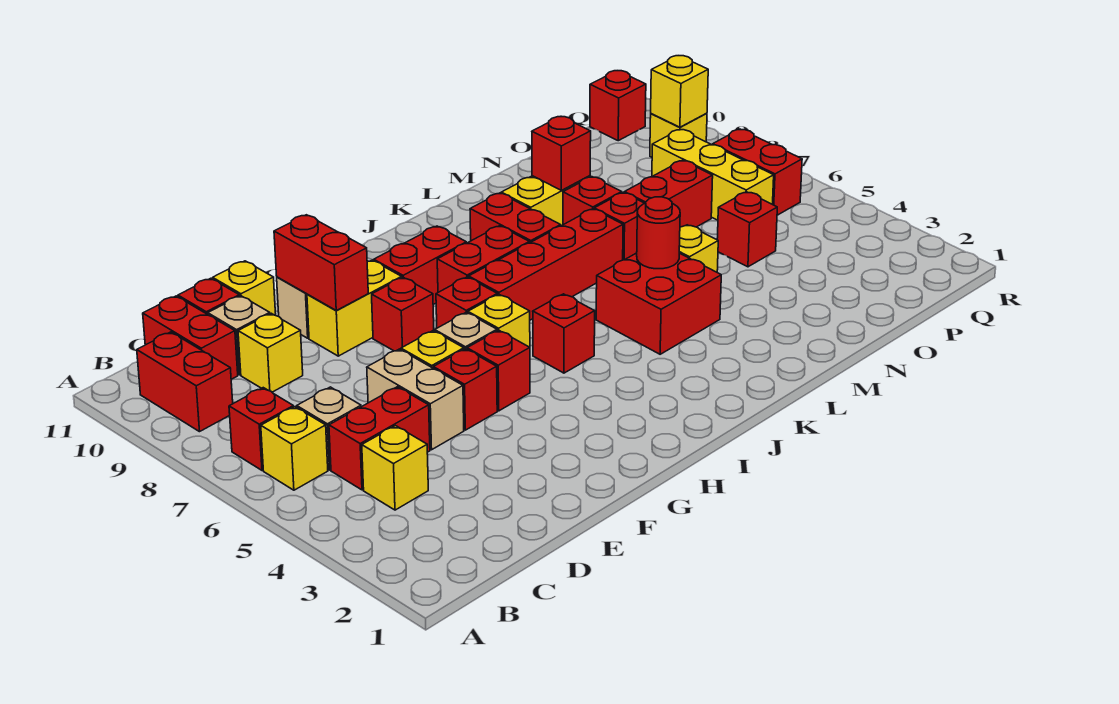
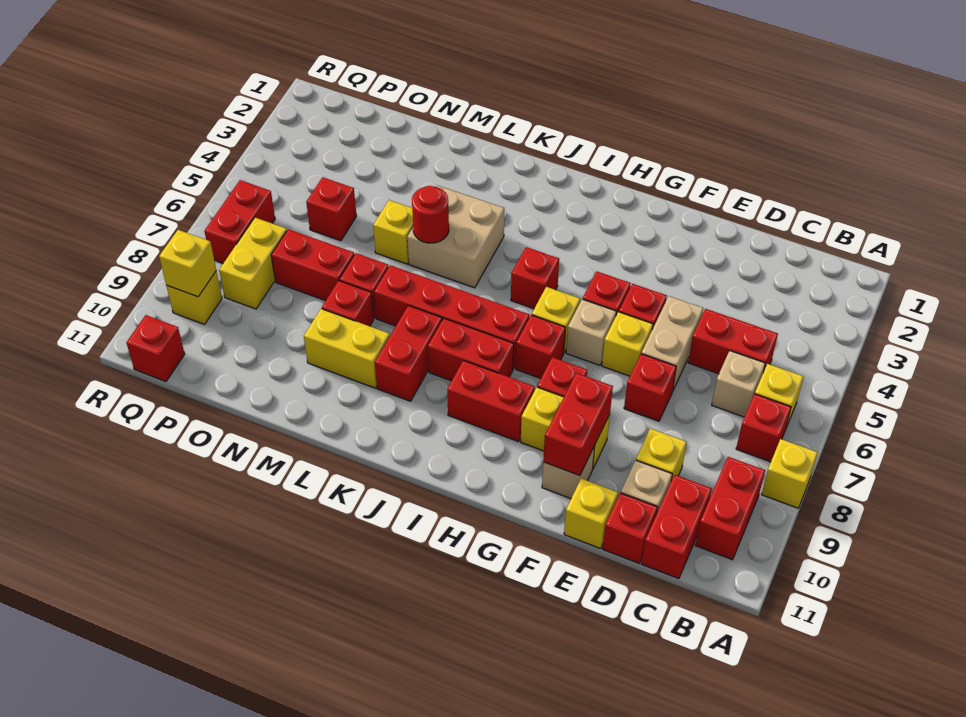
yellow brick C4 level 1 -> yellow brick A8 level 1
red brick K4:L5 level 1 -> tan brick K4:L5 level 1
red brick M9 level 2 -> red brick E7 level 1
yellow brick P6:P8 level 1 -> yellow brick P7:P8 level 1

